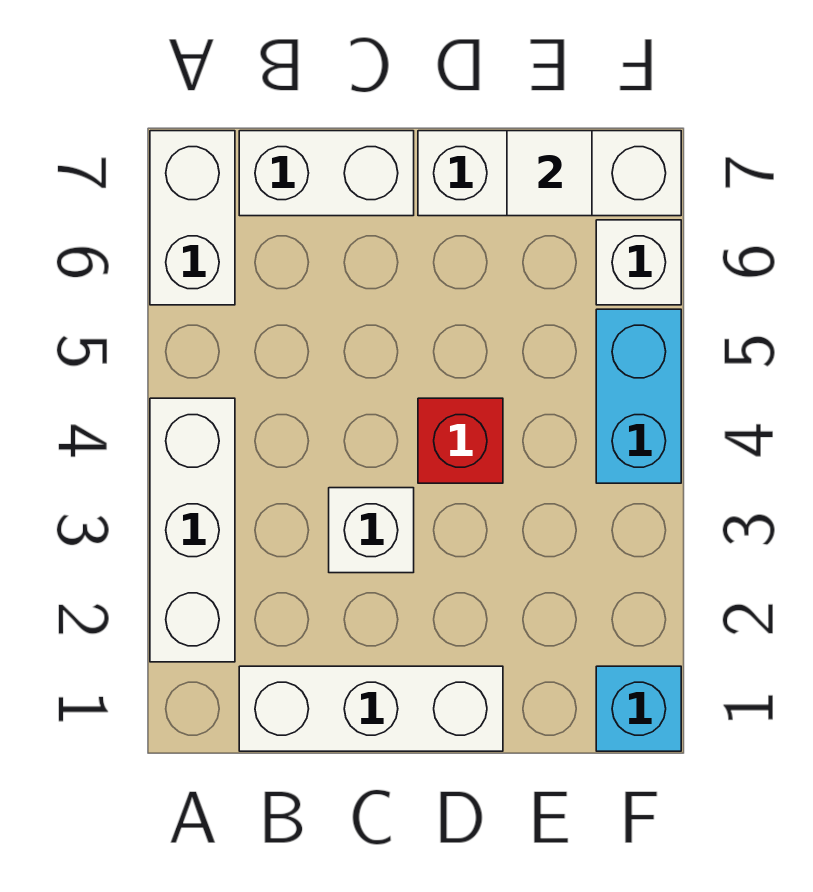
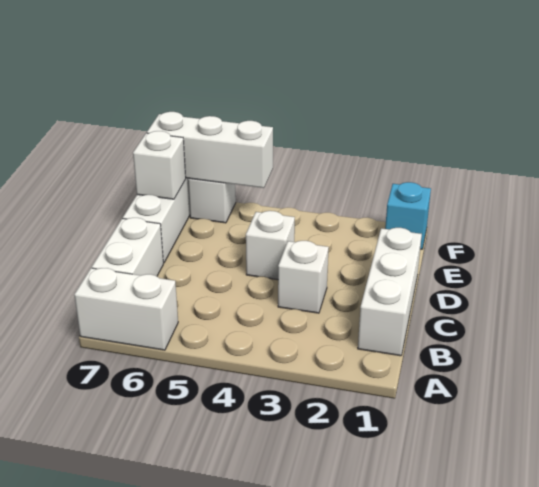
white brick A2:A4 level 1 -> white brick F5:F7 level 2
red brick D4 level 1 -> white brick D4 level 1
white tile E7 level 2 -> white brick E7 level 2
cyan brick F4:F5 level 1 -> none

